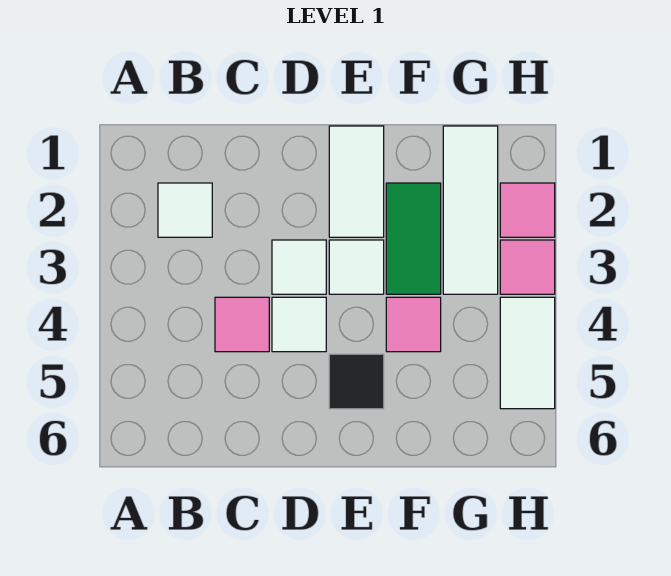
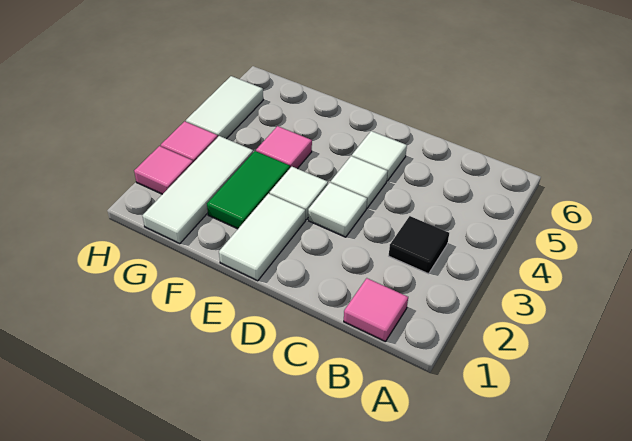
white tile B2 level 1 -> white tile D5 level 1
pink tile C4 level 1 -> pink tile B1 level 1
black tile E5 level 1 -> black tile B3 level 1

